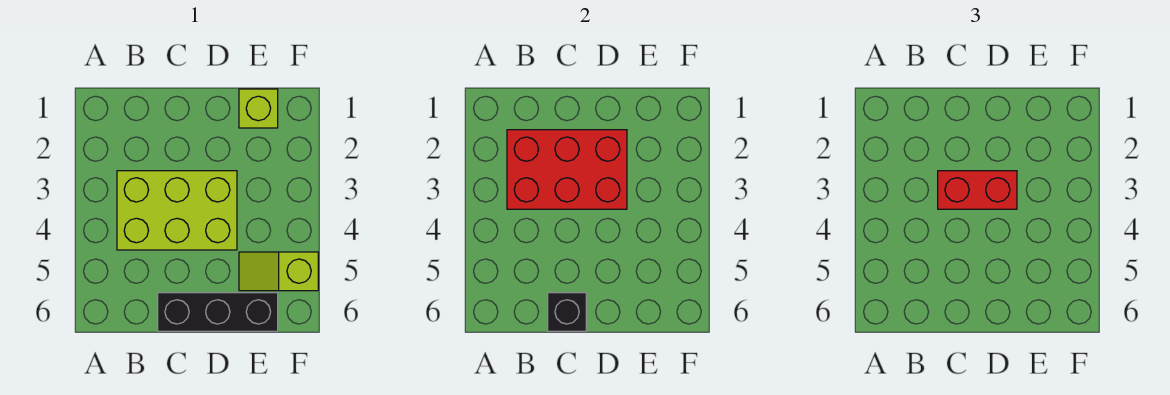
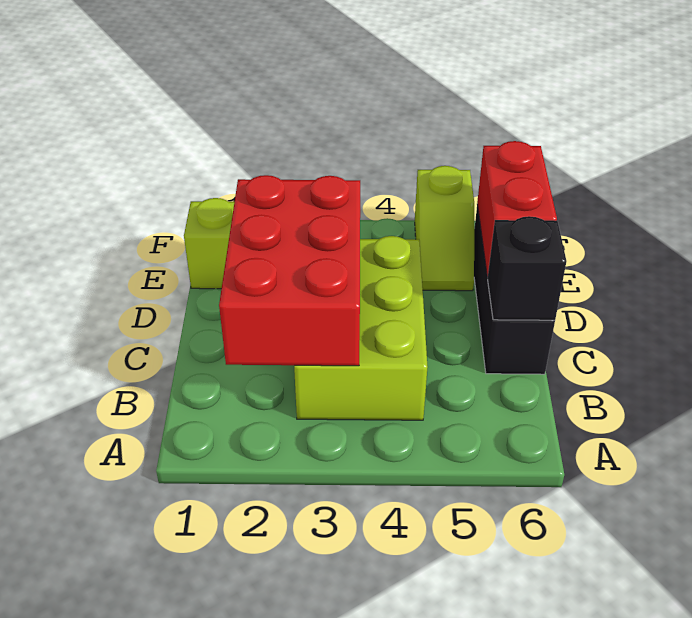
red brick C3:D3 level 3 -> red brick D6:E6 level 2

